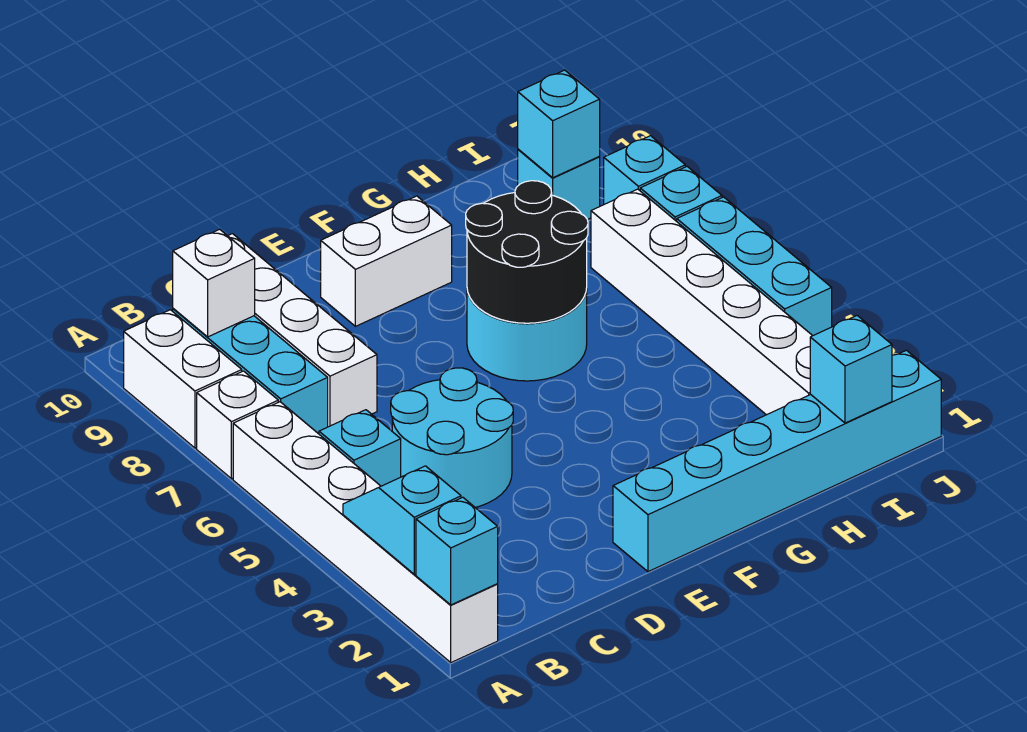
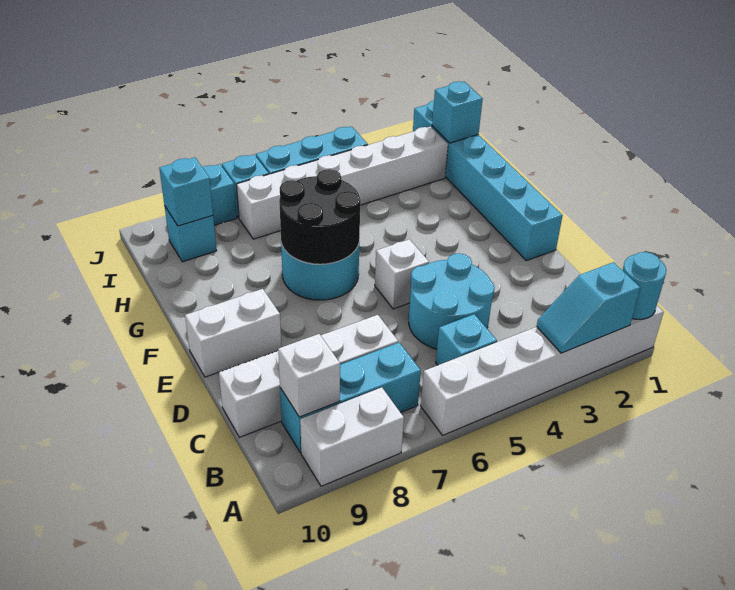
cyan brick A1 level 2 -> cyan round brick A1 level 2
white brick A7 level 1 -> white brick E5 level 1
white brick E9:F9 level 1 -> white brick E9:E10 level 1

